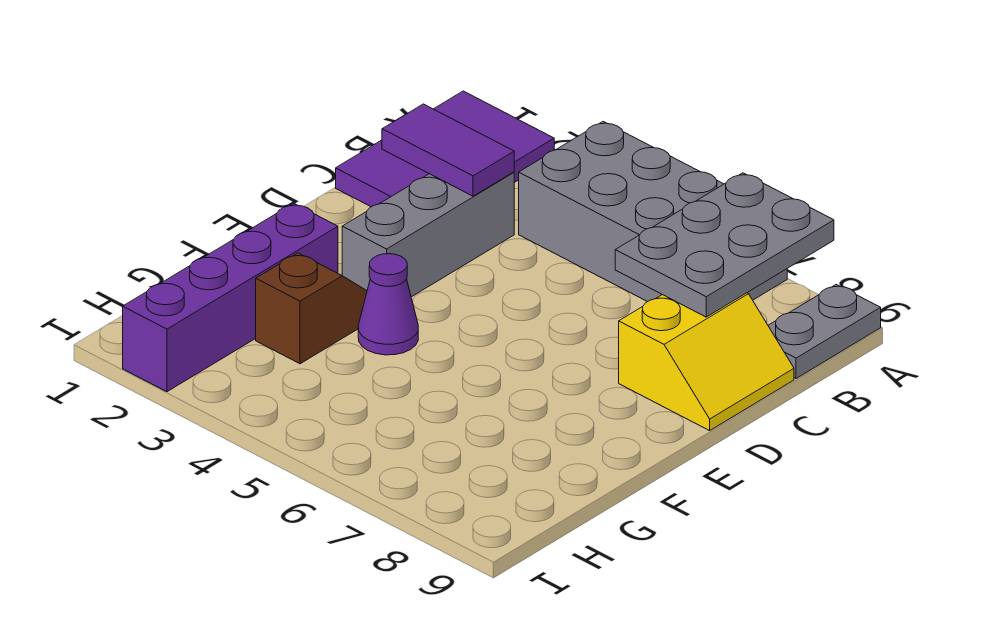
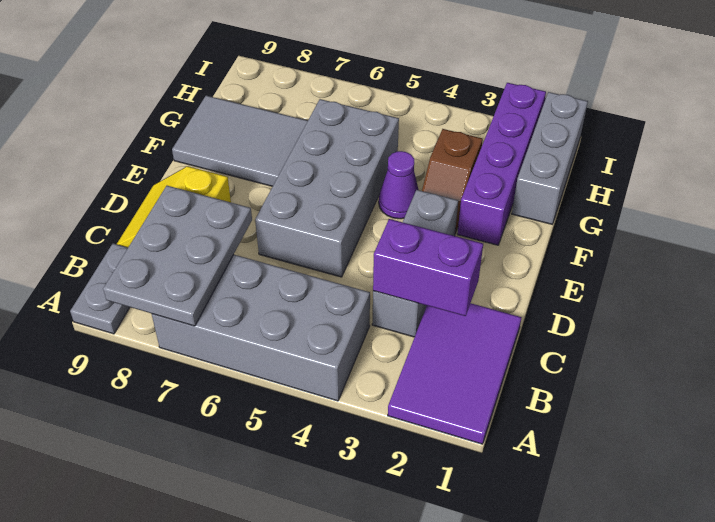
purple tile C2:C3 level 2 -> purple brick C2:C3 level 2
none -> grey brick D5:G6 level 1
none -> grey tile F7:G9 level 1
none -> grey brick G1:I1 level 1

